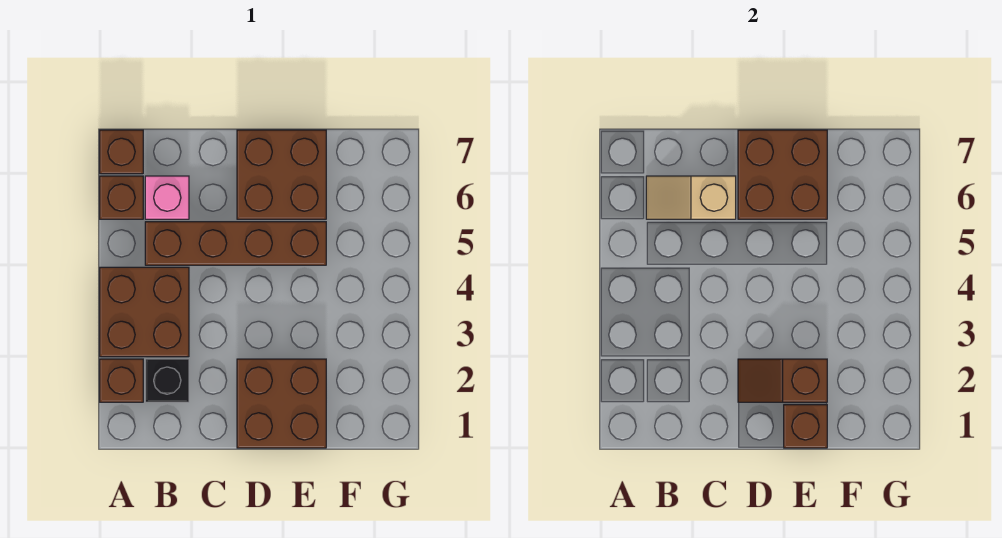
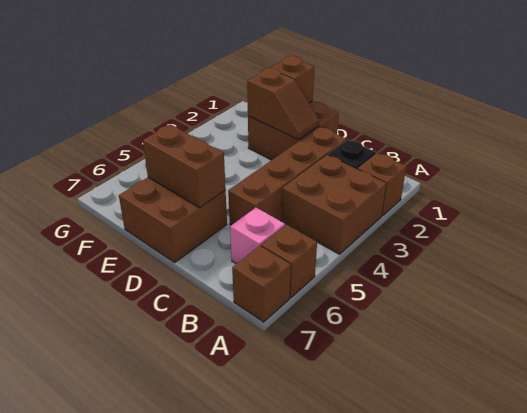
brown brick B5:E5 level 1 -> brown brick C2:C5 level 1
tan slope B6:C6 level 2 top C -> none
brown brick D6:E7 level 2 -> brown brick D6:E6 level 2

